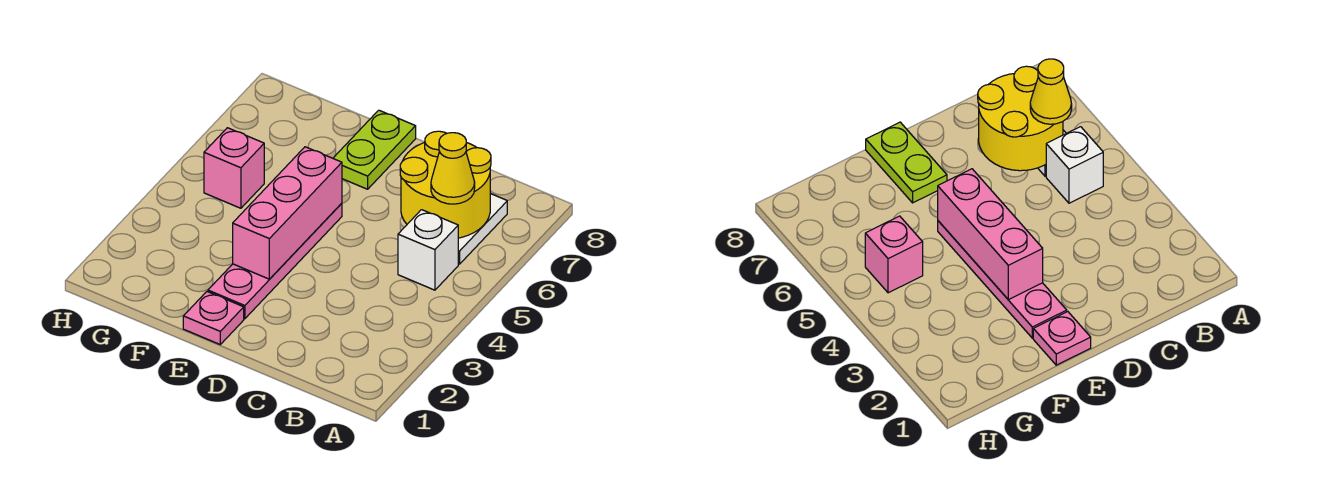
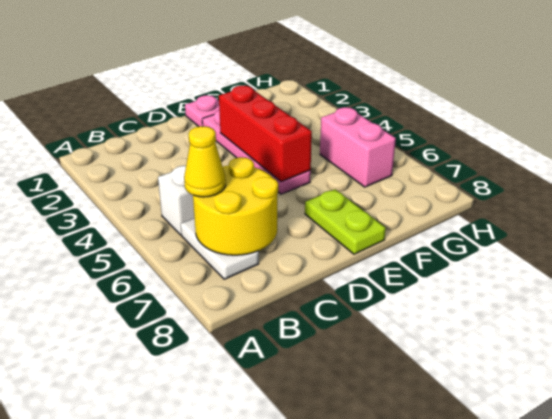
pink brick E3:E5 level 2 -> red brick E3:E5 level 2
pink brick G5 level 1 -> pink brick G5:G6 level 1

